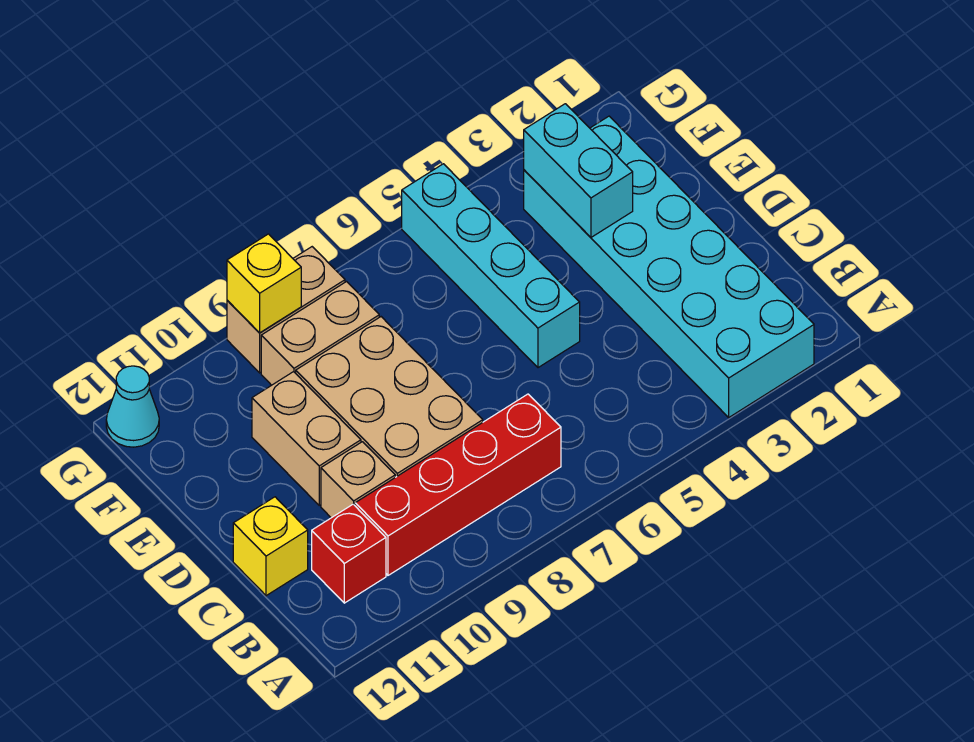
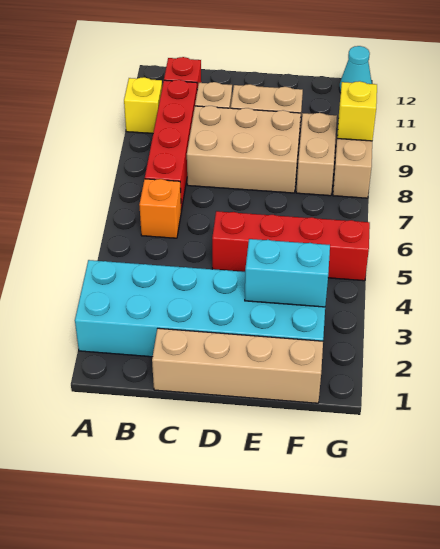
none -> orange brick B6 level 1
none -> tan brick C1:F1 level 1
yellow brick C12 level 1 -> yellow brick A10 level 1
cyan brick D5:G5 level 1 -> red brick D5:G5 level 1

